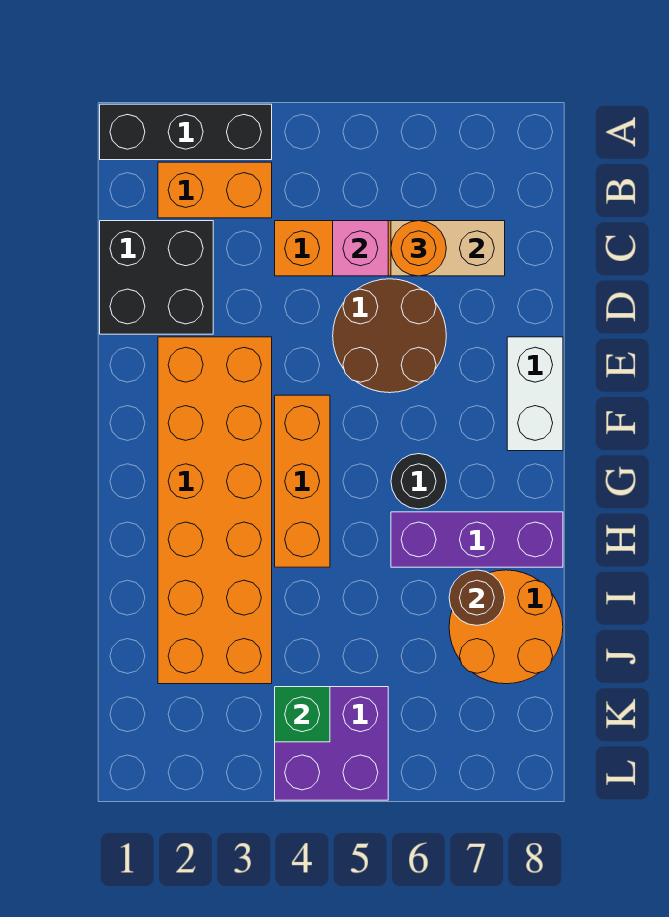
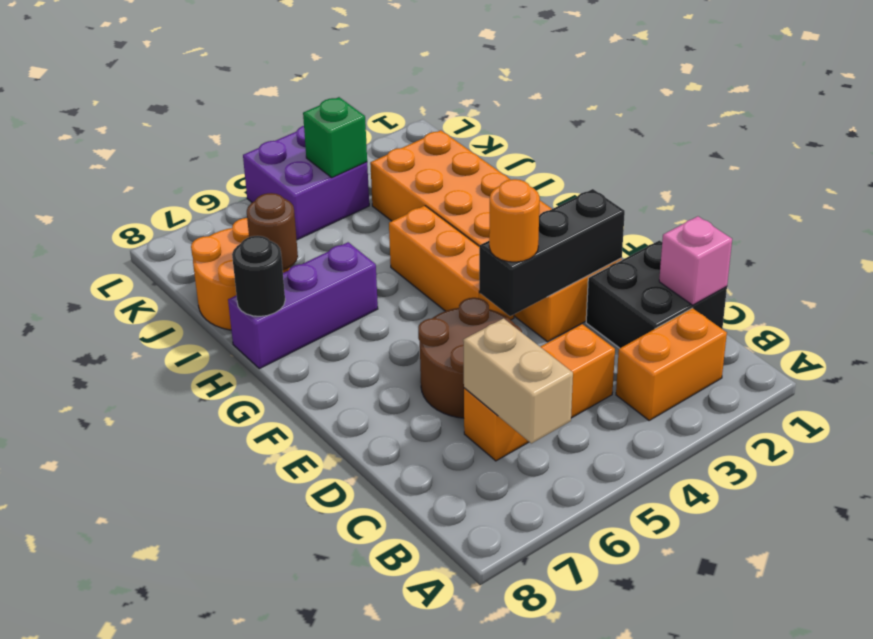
black brick A1:A3 level 1 -> black brick E2:E4 level 2
pink brick C5 level 2 -> pink brick C1 level 2
tan brick C6:C7 level 2 -> tan brick B6:C6 level 2
orange round brick C6 level 3 -> orange round brick E4 level 3
white brick E8:F8 level 1 -> none
black round brick G6 level 1 -> black round brick H8 level 2

